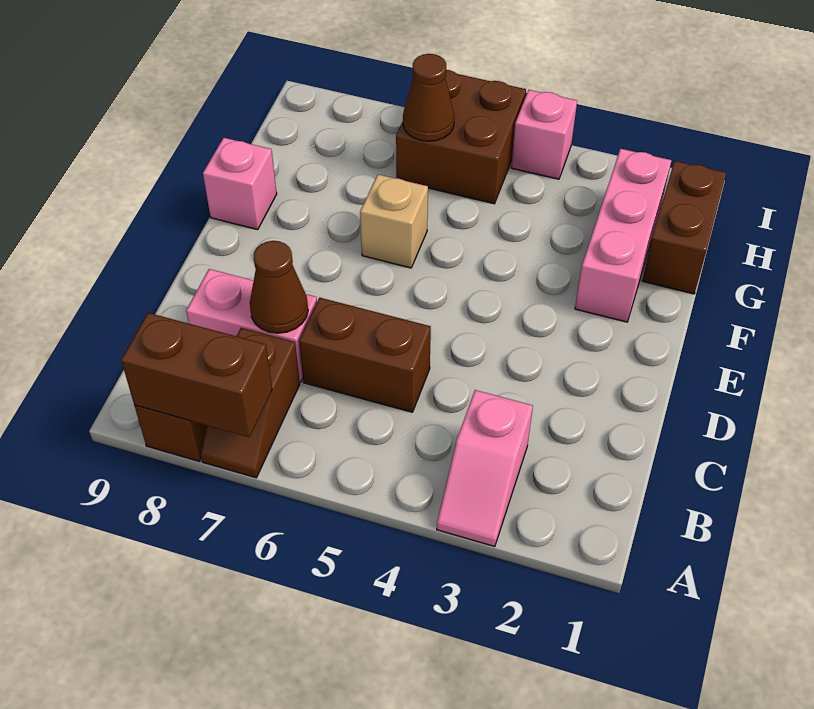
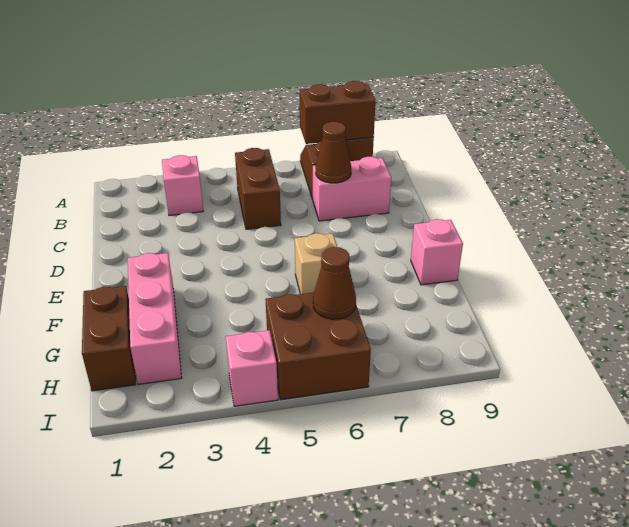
brown brick C5:C6 level 1 -> brown brick B5:C5 level 1

